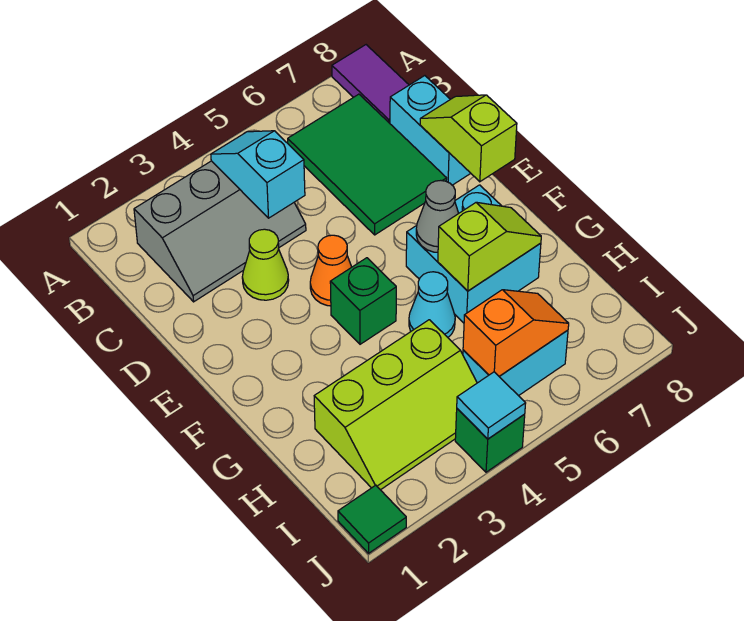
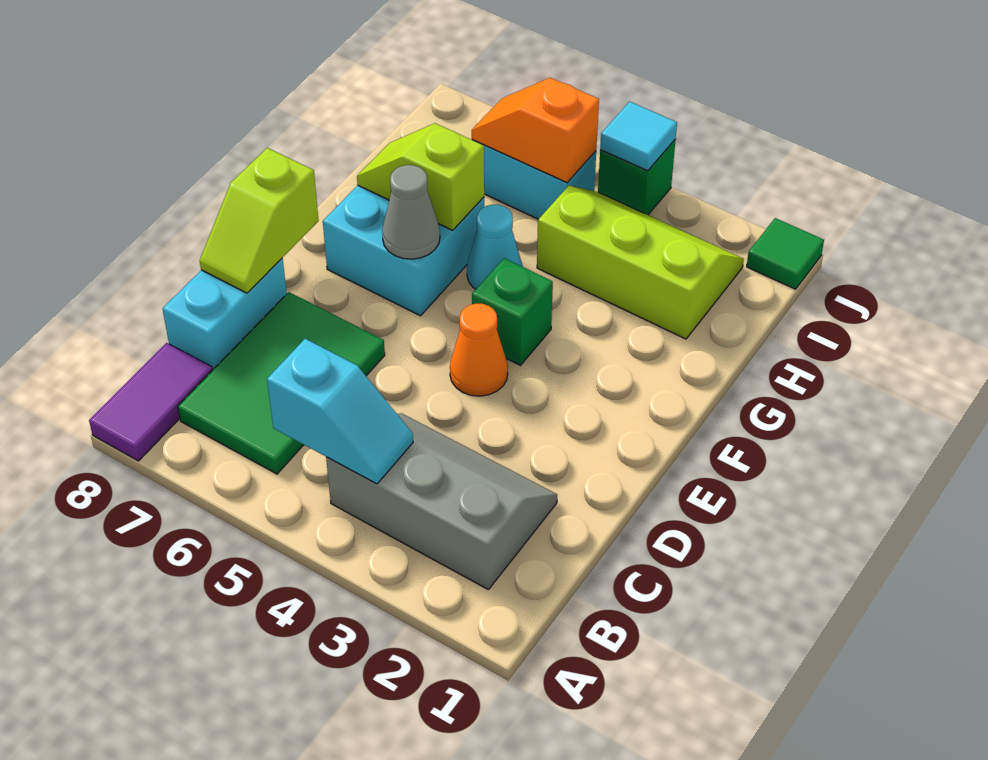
cyan slope B4:C4 level 2 top C -> cyan slope B4:B5 level 2 top 5
lime cone D3 level 1 -> none

